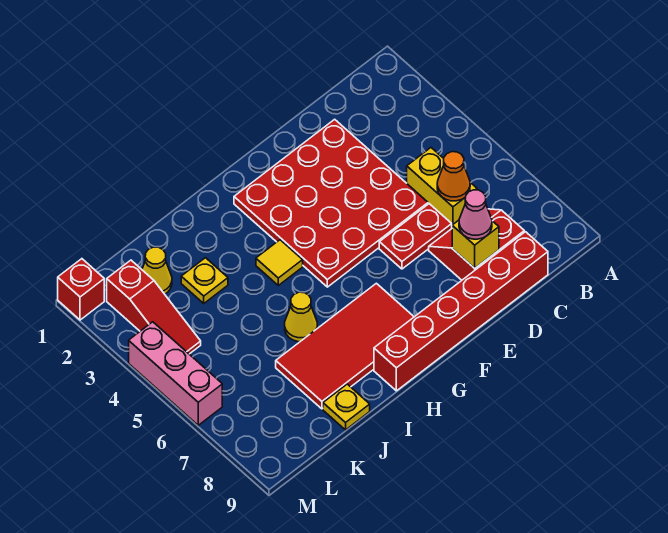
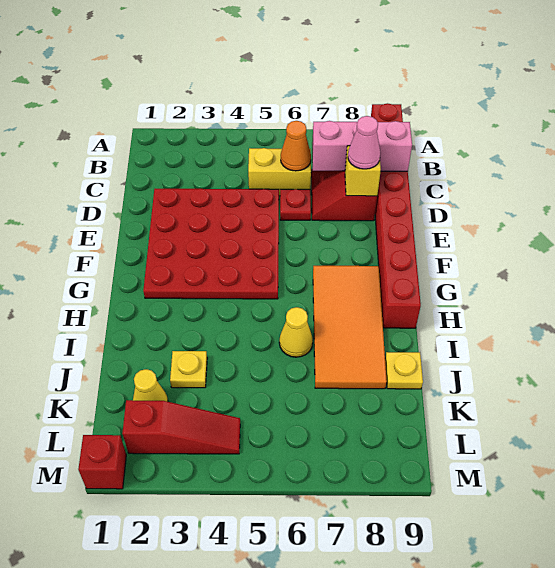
red brick C9:H9 level 1 -> red brick A9:H9 level 1
red plate D6:E6 level 1 -> red plate D6 level 1
red tile G7:J8 level 1 -> orange tile G7:J8 level 1
yellow tile H4 level 1 -> none
pink brick M4:M6 level 1 -> pink brick C7:C9 level 2

